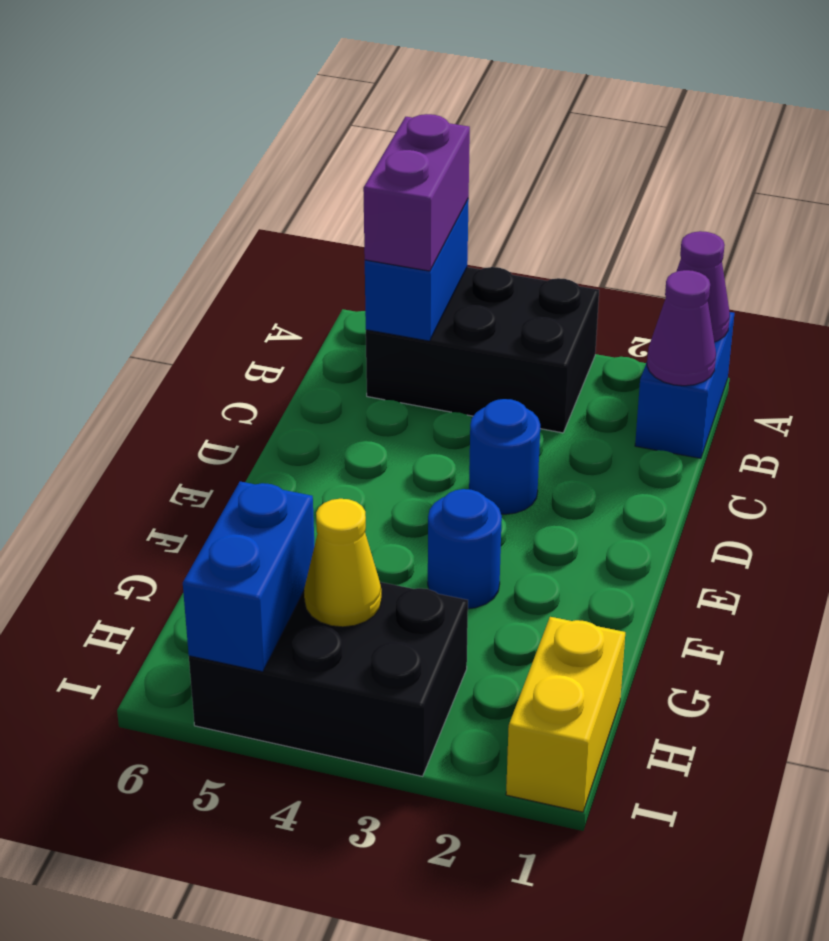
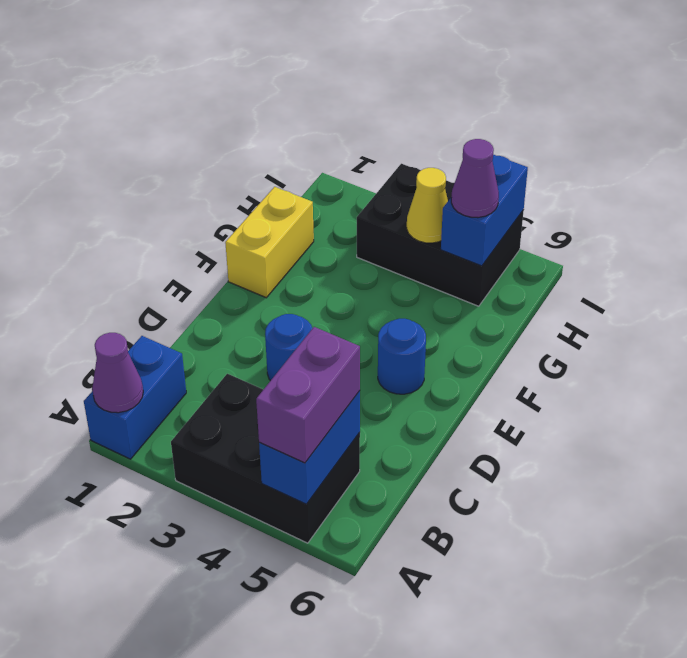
purple cone B1 level 2 -> purple cone H5 level 3
blue round brick F3 level 1 -> blue round brick E5 level 1
yellow brick H1:I1 level 1 -> yellow brick F1:G1 level 1

